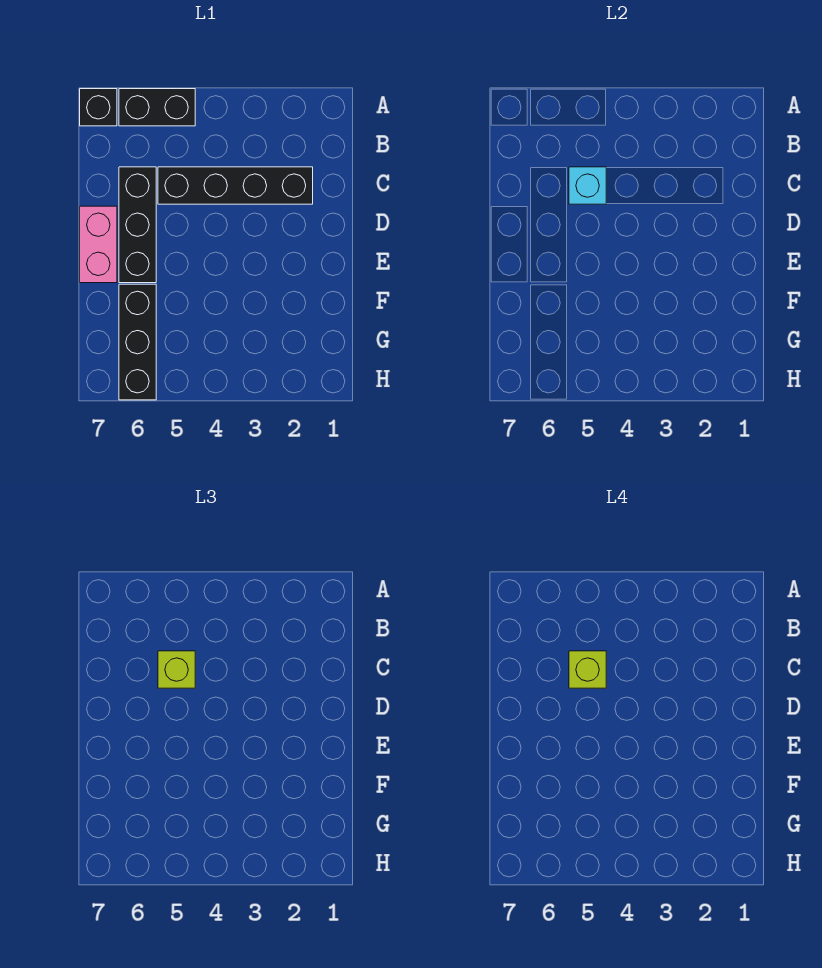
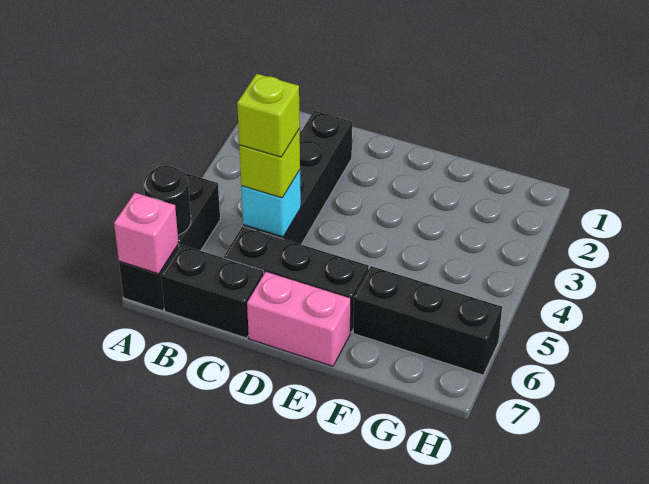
none -> black round brick A6 level 2
none -> pink brick A7 level 2
none -> black brick B7:C7 level 1

